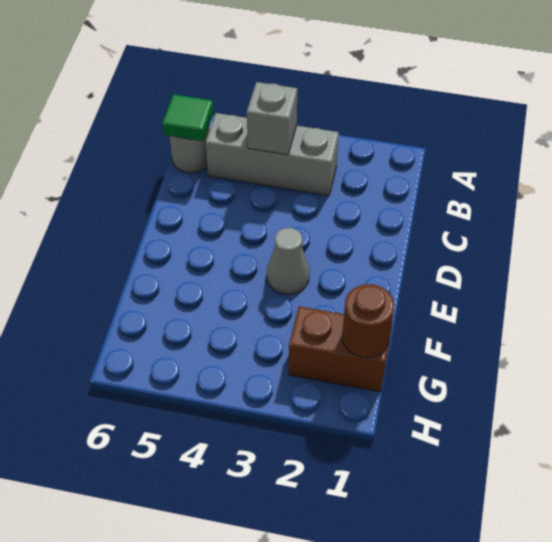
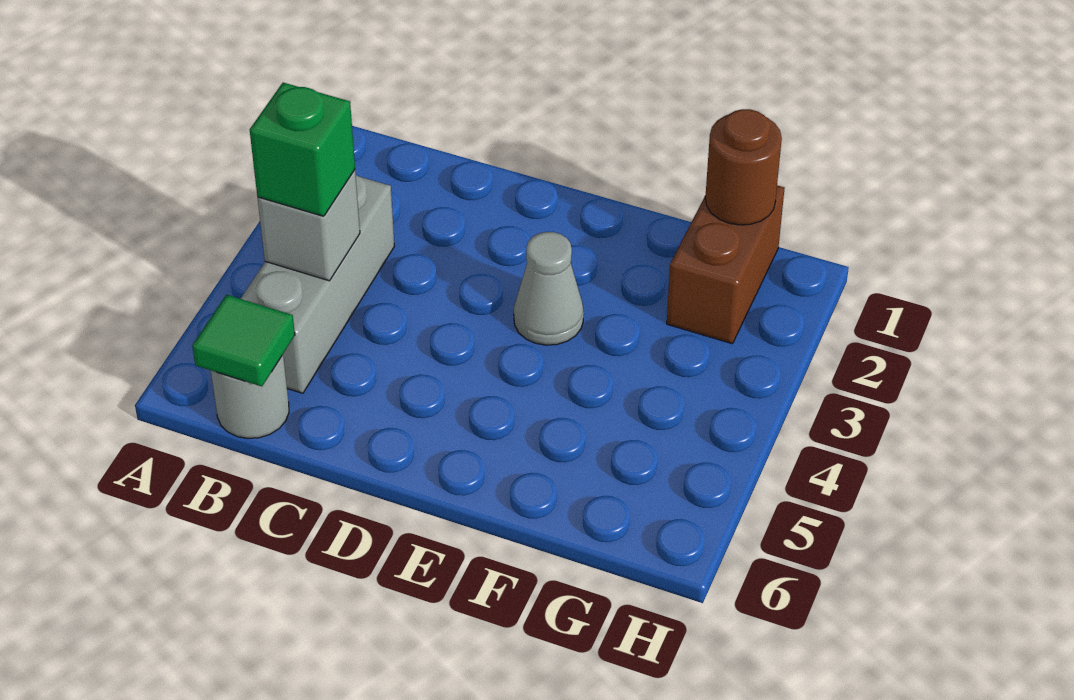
none -> green brick B4 level 3

